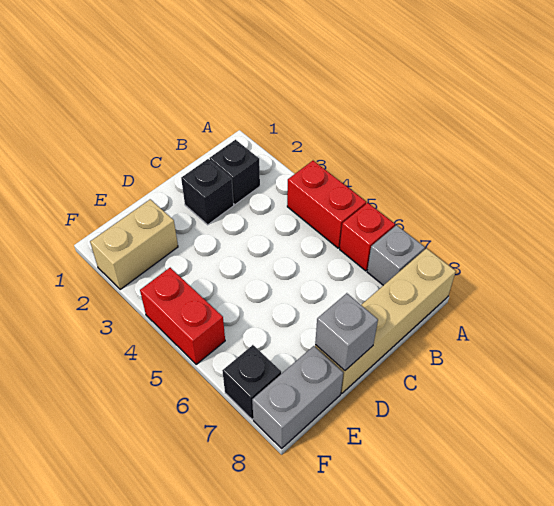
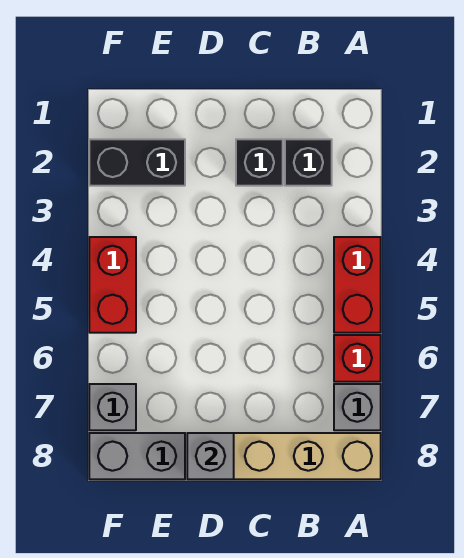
tan brick E2:F2 level 1 -> black brick E2:F2 level 1
black brick F7 level 1 -> grey brick F7 level 1

